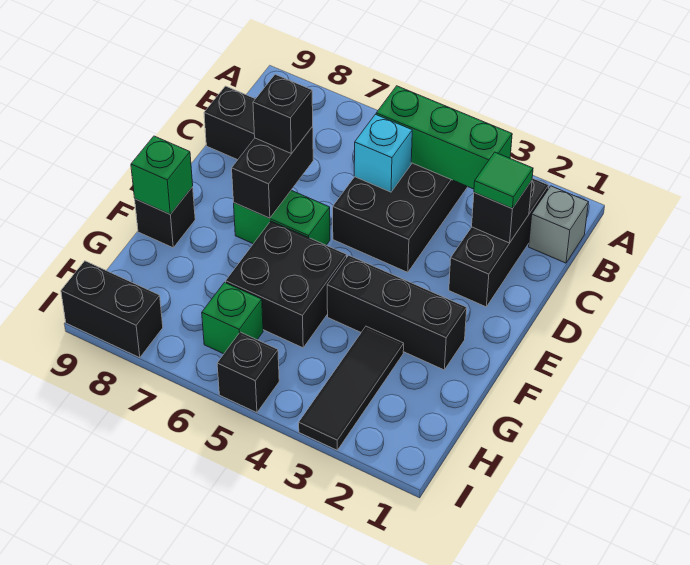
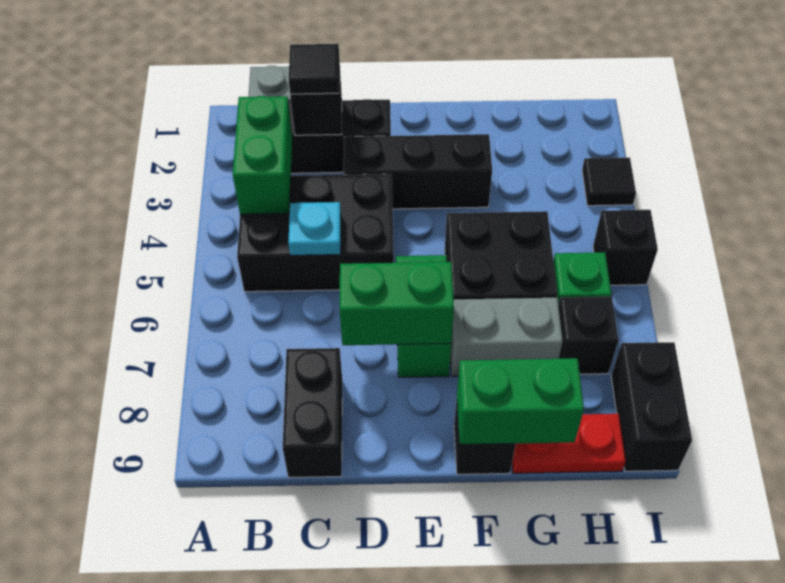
green brick B3:B5 level 2 -> green brick B3:B4 level 2
green tile C2 level 3 -> black tile C2 level 3
cyan brick C5 level 2 -> cyan plate C5 level 2
black brick D7:E7 level 2 -> green brick D7:E7 level 2
black brick D7 level 3 -> black brick H7 level 1
black brick F2:F4 level 1 -> black brick D3:F3 level 1
none -> grey brick F7:G7 level 1
green brick F9 level 2 -> green brick F9:G9 level 2
black tile G3:I3 level 1 -> black tile I3 level 1
none -> red plate G9:H9 level 1

